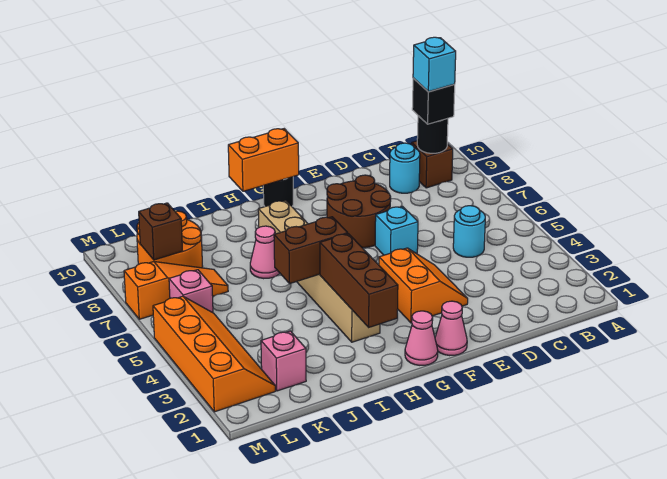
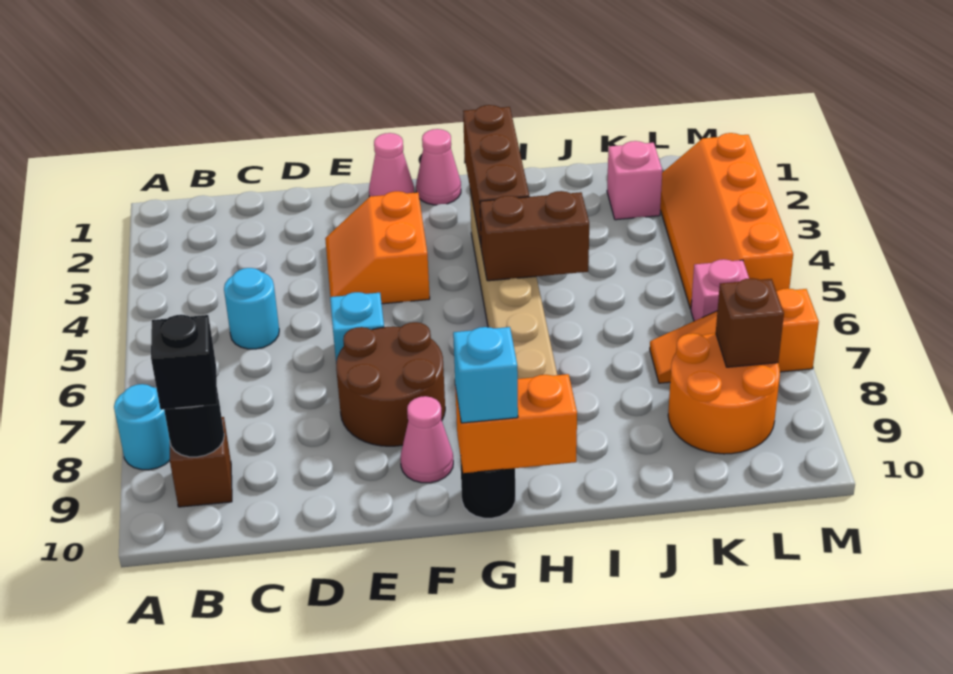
cyan brick B9 level 4 -> cyan brick G10 level 3
cyan round brick C9 level 1 -> cyan round brick A8 level 1
pink cone I7 level 1 -> pink cone F9 level 1

